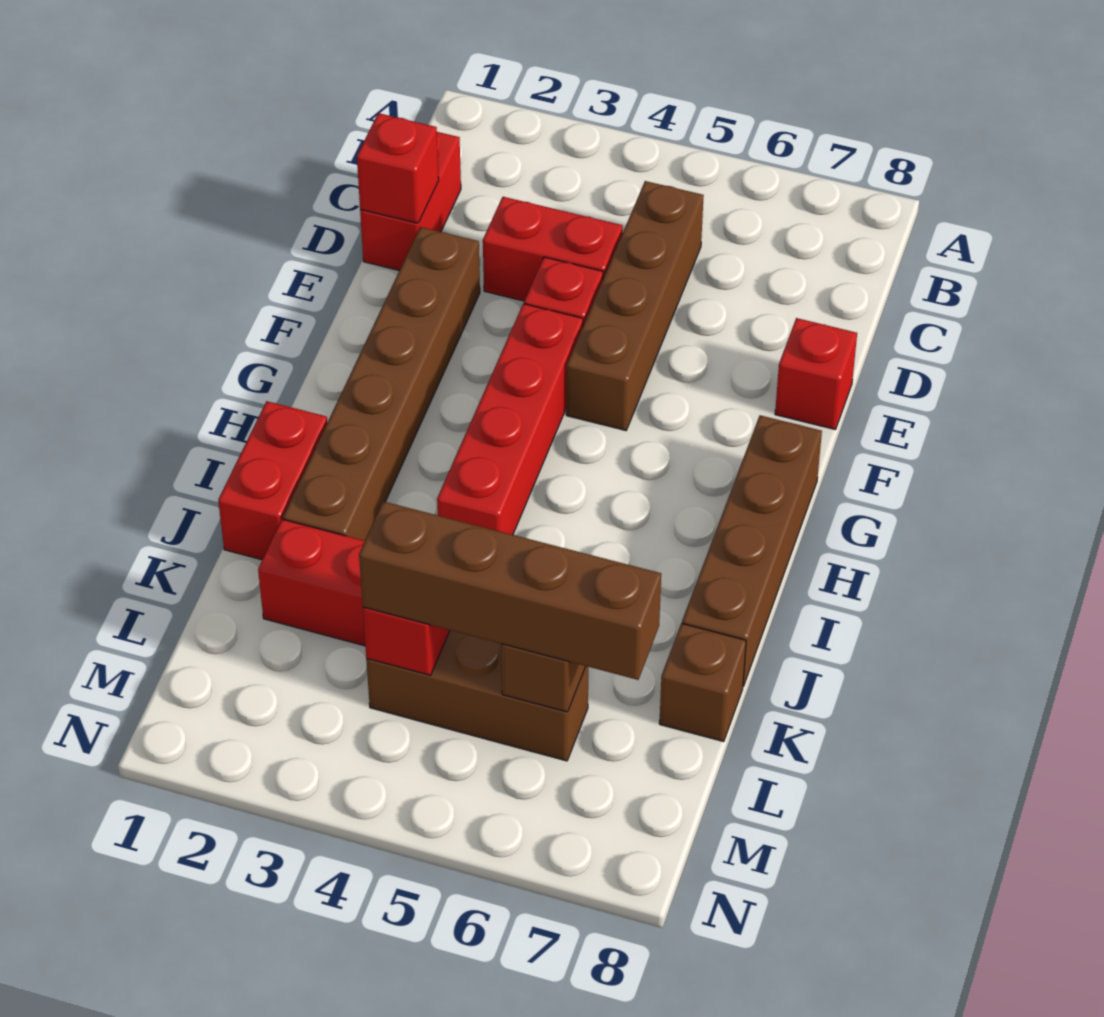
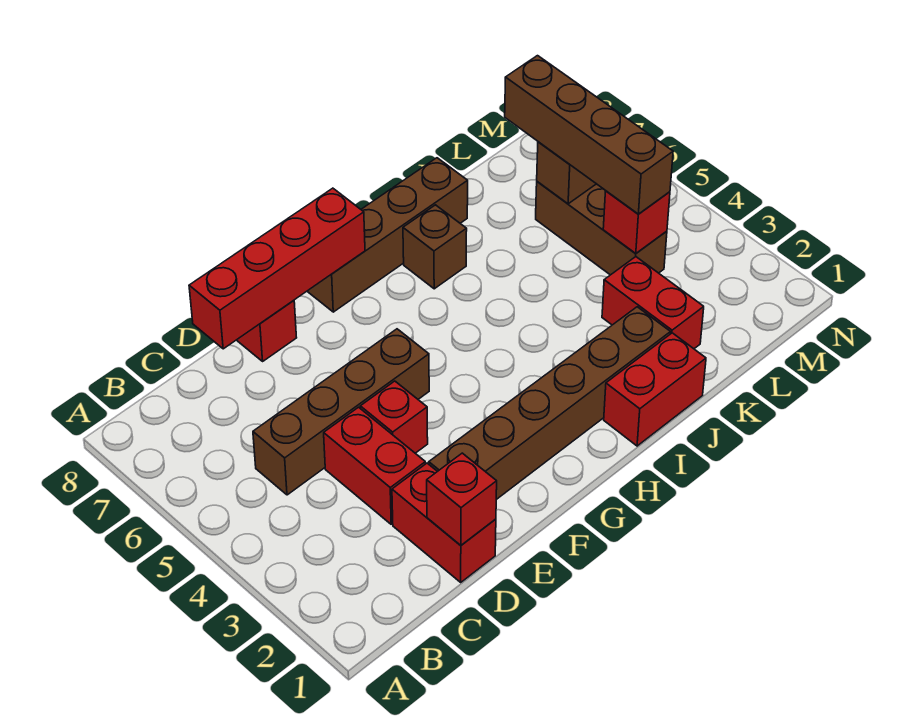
red brick C1:D1 level 1 -> red brick D1:D2 level 1
red brick F4:I4 level 1 -> red brick D8:G8 level 2
brown brick K8 level 1 -> brown brick I7 level 1

